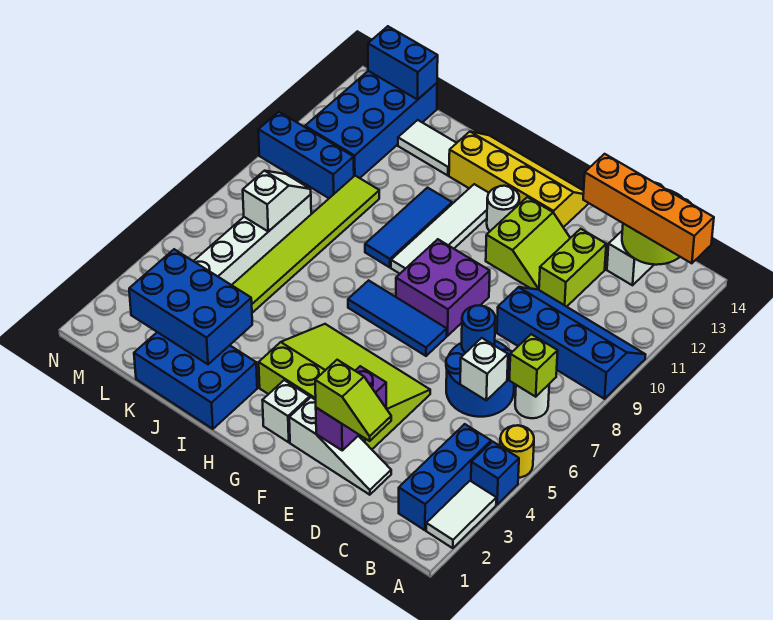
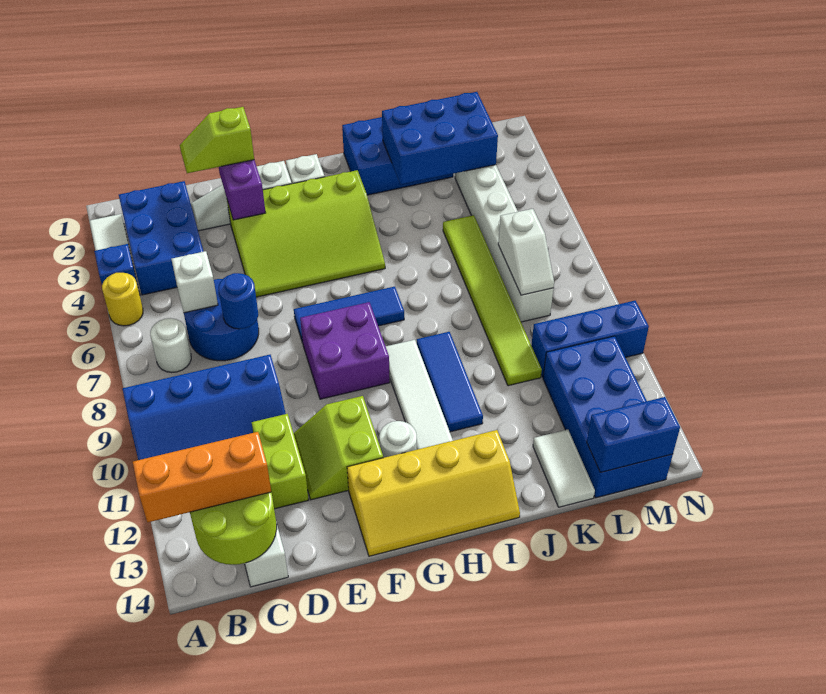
orange brick A13:D13 level 3 -> orange brick A13:C13 level 3
blue brick B2:B4 level 1 -> blue brick B2:C4 level 1
lime brick B7 level 2 -> none
white tile J13:K13 level 1 -> white tile K13:K14 level 1

